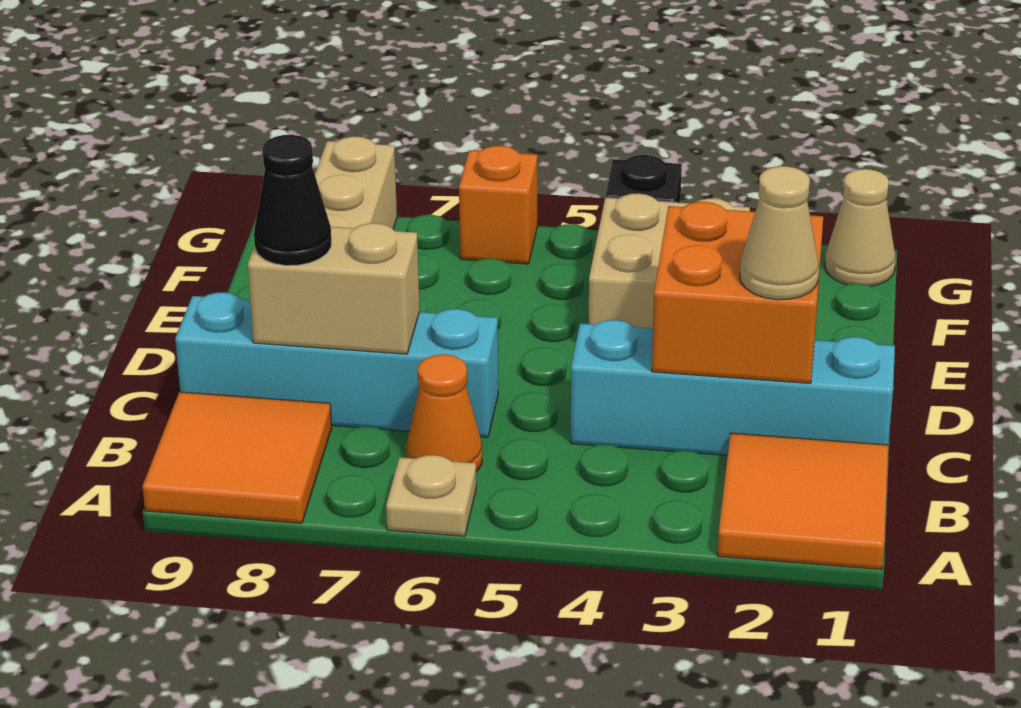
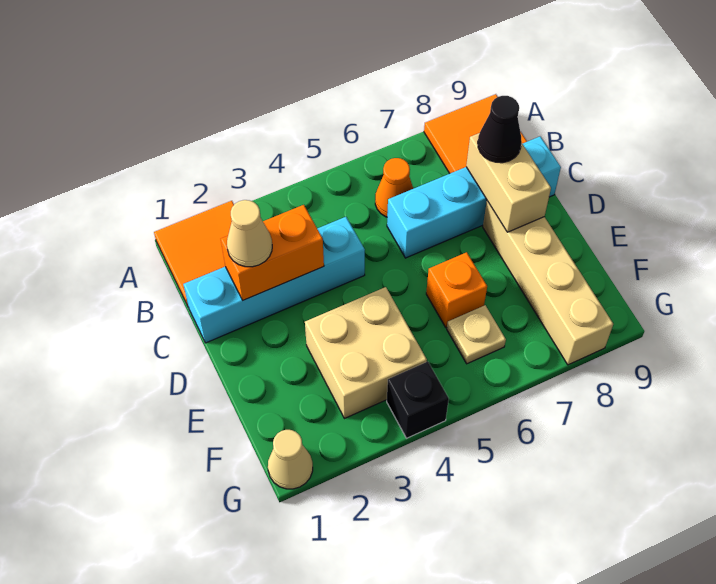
tan plate A6 level 1 -> tan plate F6 level 1
orange brick C2:D3 level 2 -> orange brick C2:C3 level 2
tan brick C7:C8 level 2 -> tan brick C8:D8 level 2
orange brick G6 level 1 -> orange brick E6 level 1

